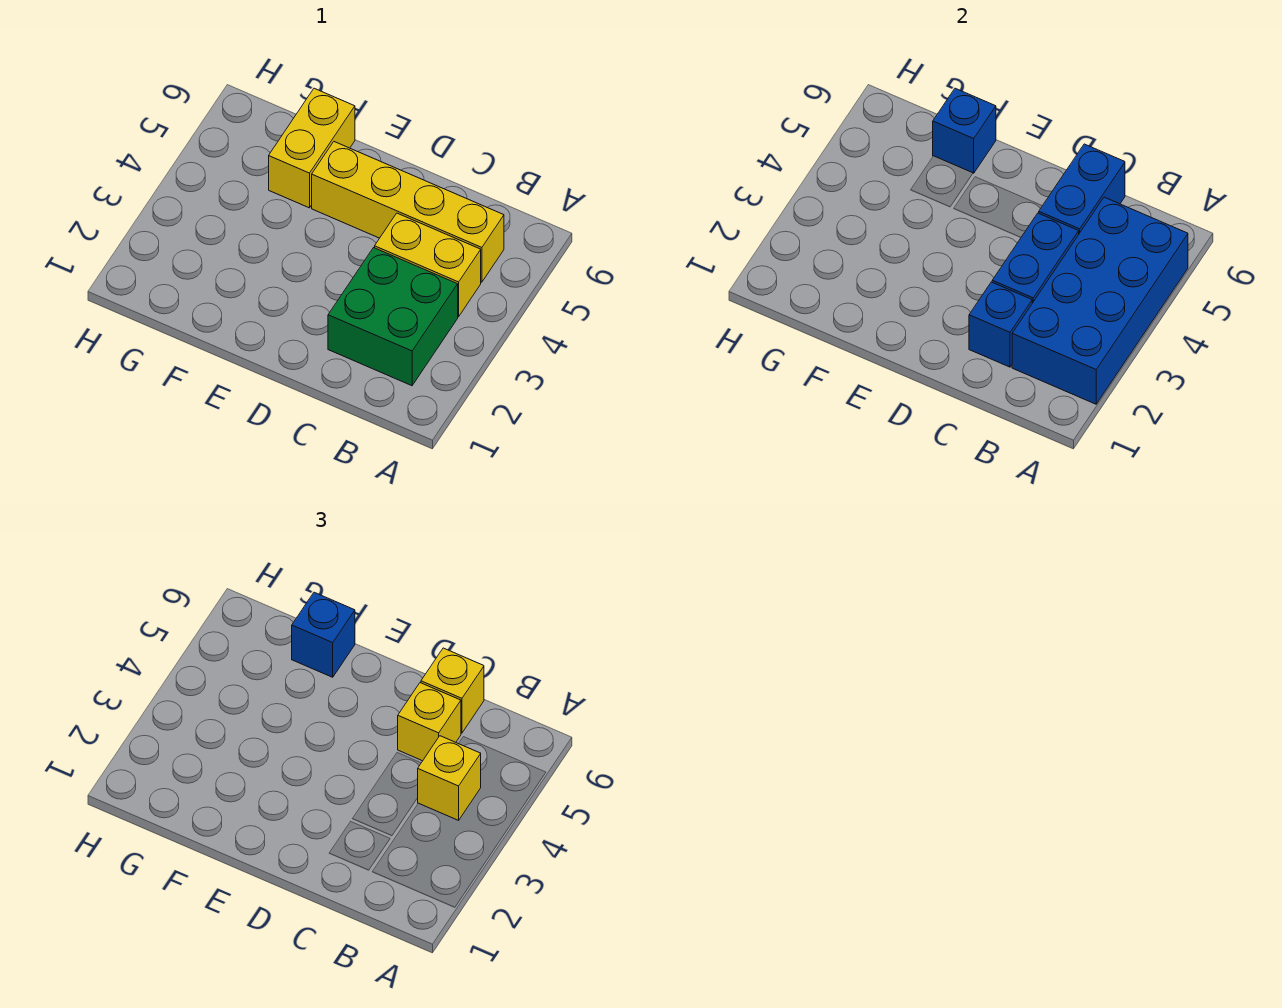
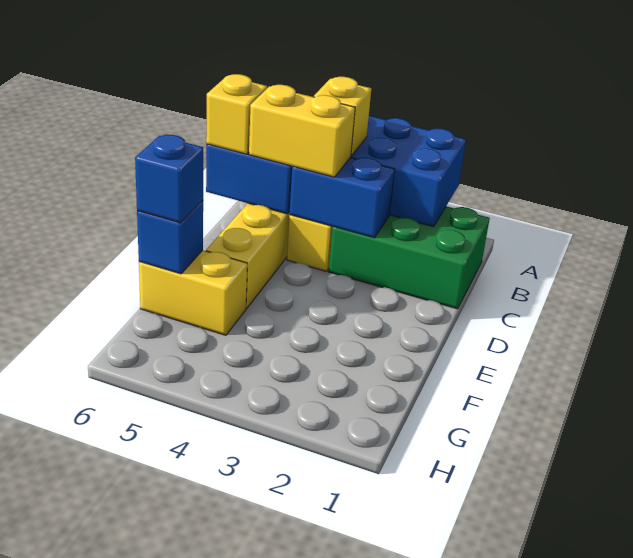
green brick B2:C3 level 1 -> green brick B1:C3 level 1
blue brick C2 level 2 -> none
yellow brick C5 level 3 -> yellow brick C4:C5 level 3

